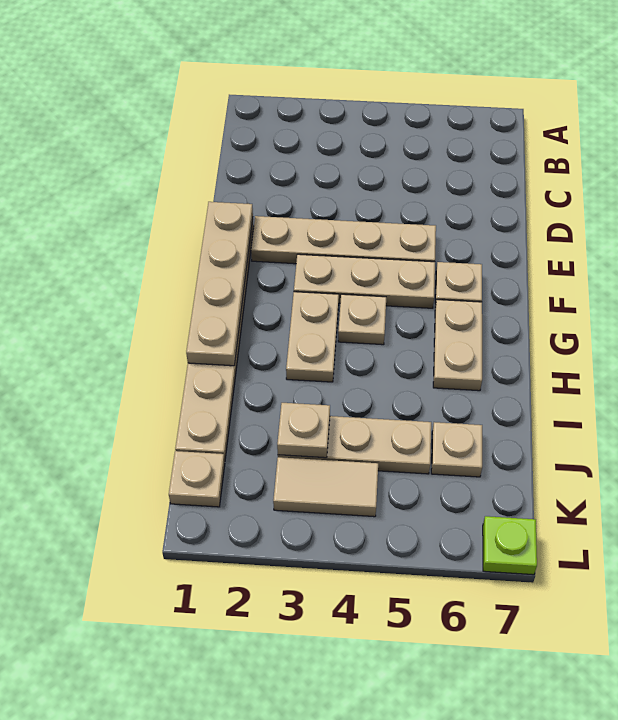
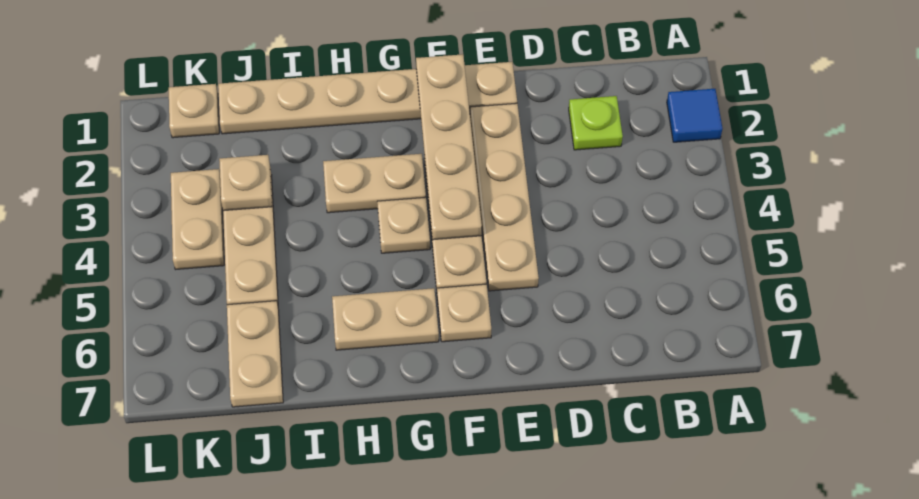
none -> blue tile A2 level 1
tan plate E1:H1 level 2 -> tan plate F1:F4 level 2
tan plate J6 level 1 -> tan plate J6:J7 level 1
tan tile K3:K4 level 1 -> tan plate K3:K4 level 1
lime plate L7 level 1 -> lime plate C2 level 1

